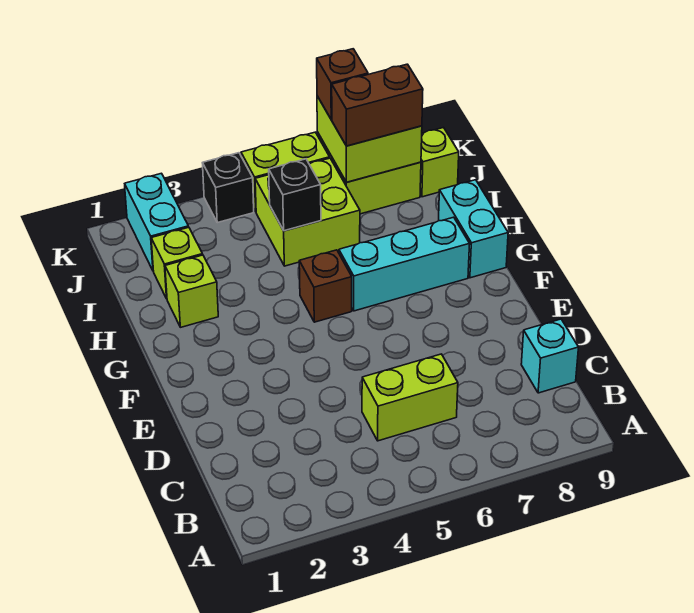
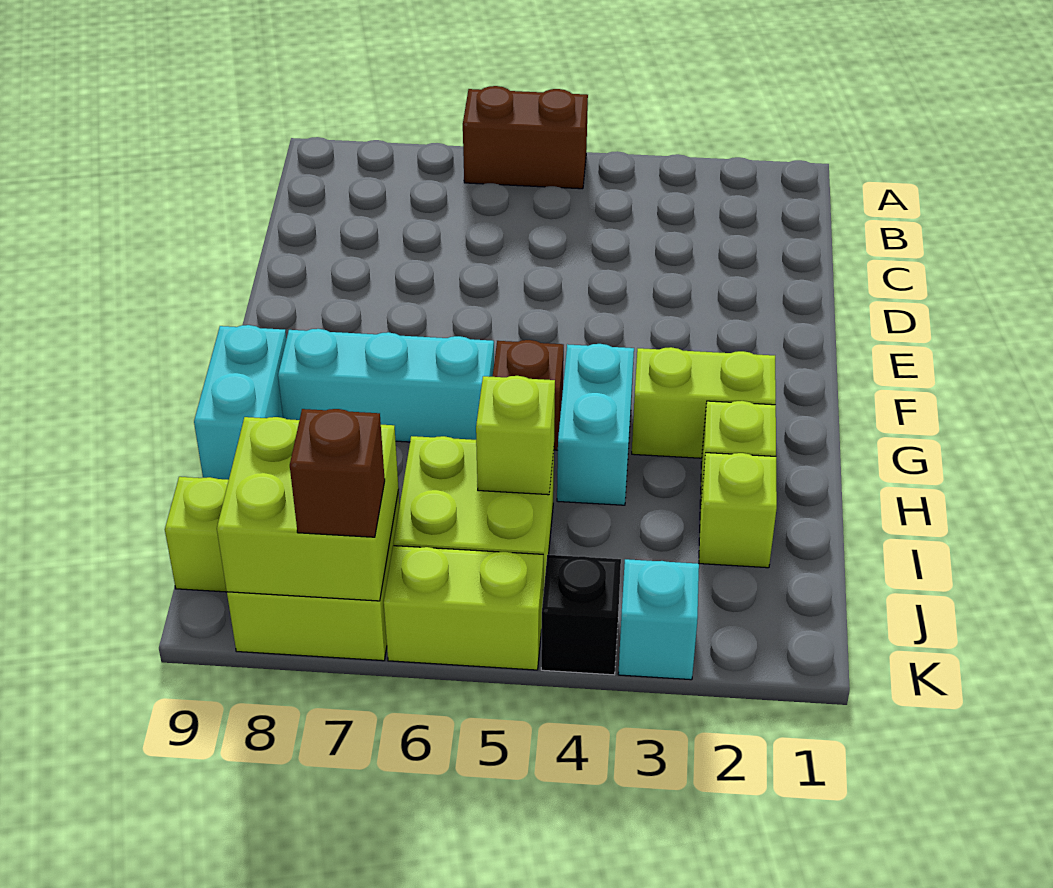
lime brick C5:C6 level 1 -> lime brick G2:G3 level 1
cyan brick C9 level 1 -> cyan brick K3 level 1
black brick I5 level 2 -> lime brick I5 level 2
cyan brick J2:K2 level 1 -> cyan brick G4:H4 level 1
brown brick J7:J8 level 3 -> brown brick A5:A6 level 1

